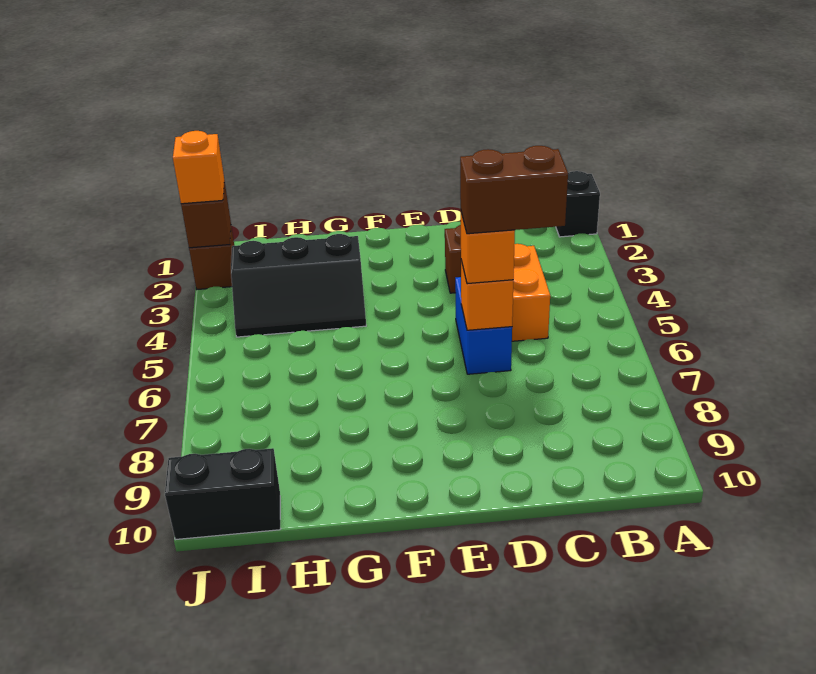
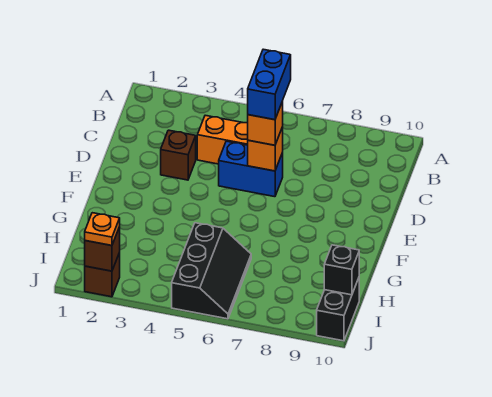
black brick A1 level 1 -> black brick I10 level 2
brown brick C6:D6 level 4 -> blue brick C6:D6 level 4
black slope G3:I4 level 1 top 3 -> black slope H5:J6 level 1 top 5
orange brick J2 level 3 -> orange plate J2 level 3

